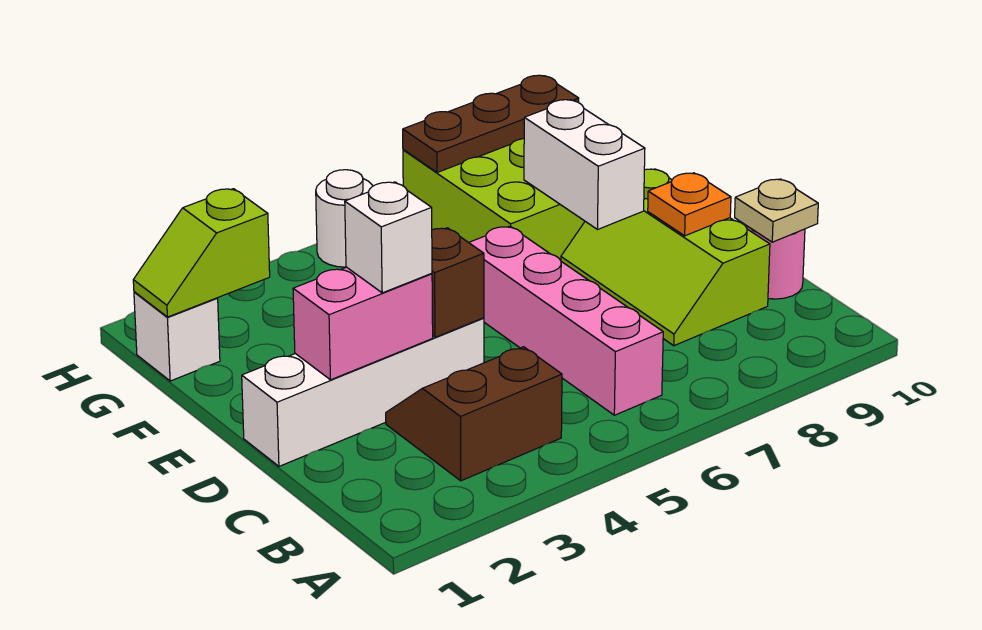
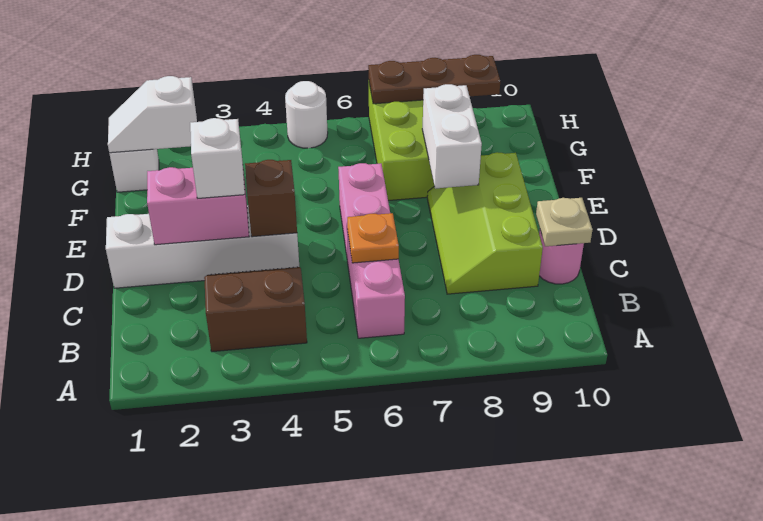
orange plate D9 level 2 -> orange plate C6 level 2
lime slope G1:G2 level 2 top 2 -> white slope G1:G2 level 2 top 2

